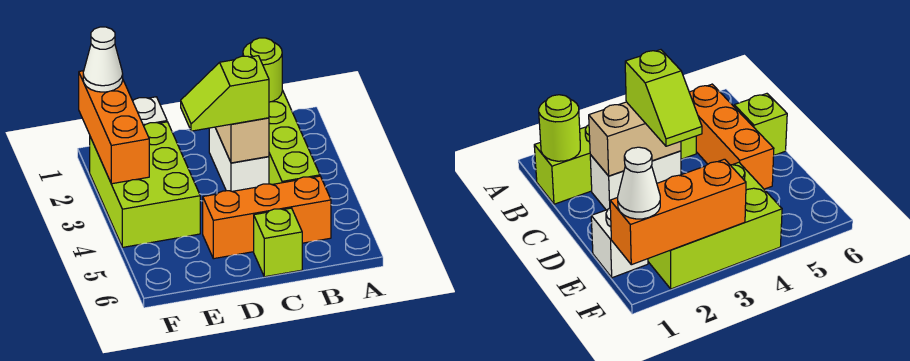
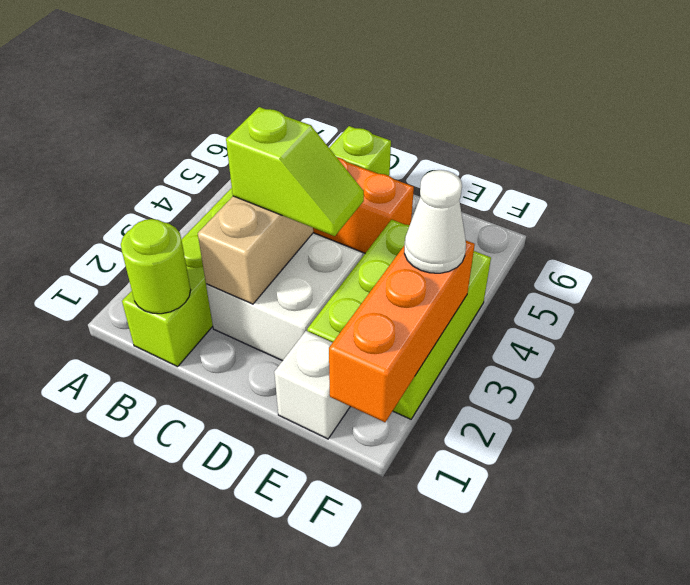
white brick C2:C3 level 1 -> white brick C2:D3 level 1
white cone F1 level 3 -> white cone F3 level 3

